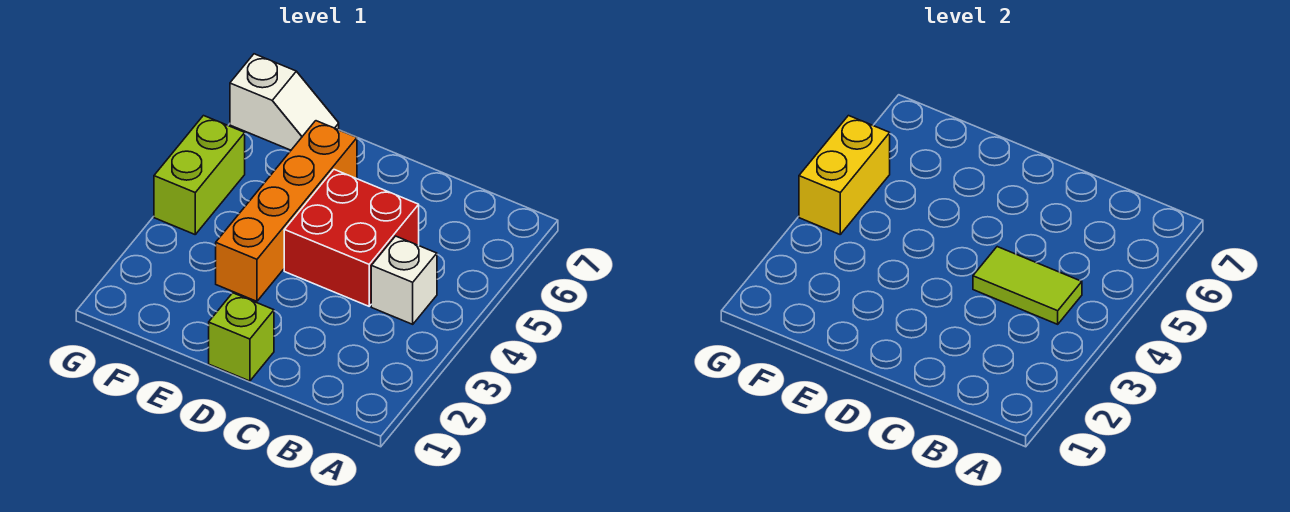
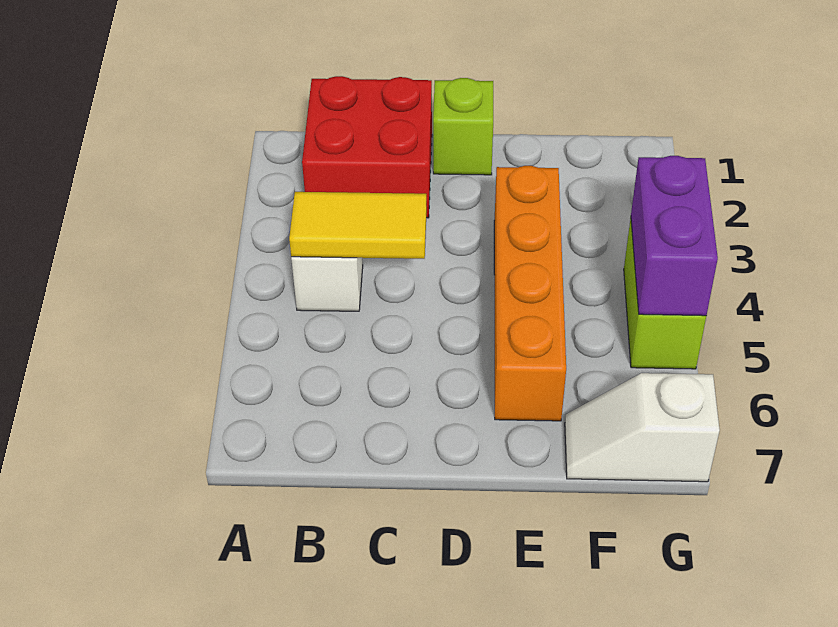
lime tile B4:C4 level 2 -> yellow tile B4:C4 level 2
red brick C4:D5 level 1 -> red brick B1:C2 level 1
yellow brick G4:G5 level 2 -> purple brick G4:G5 level 2

